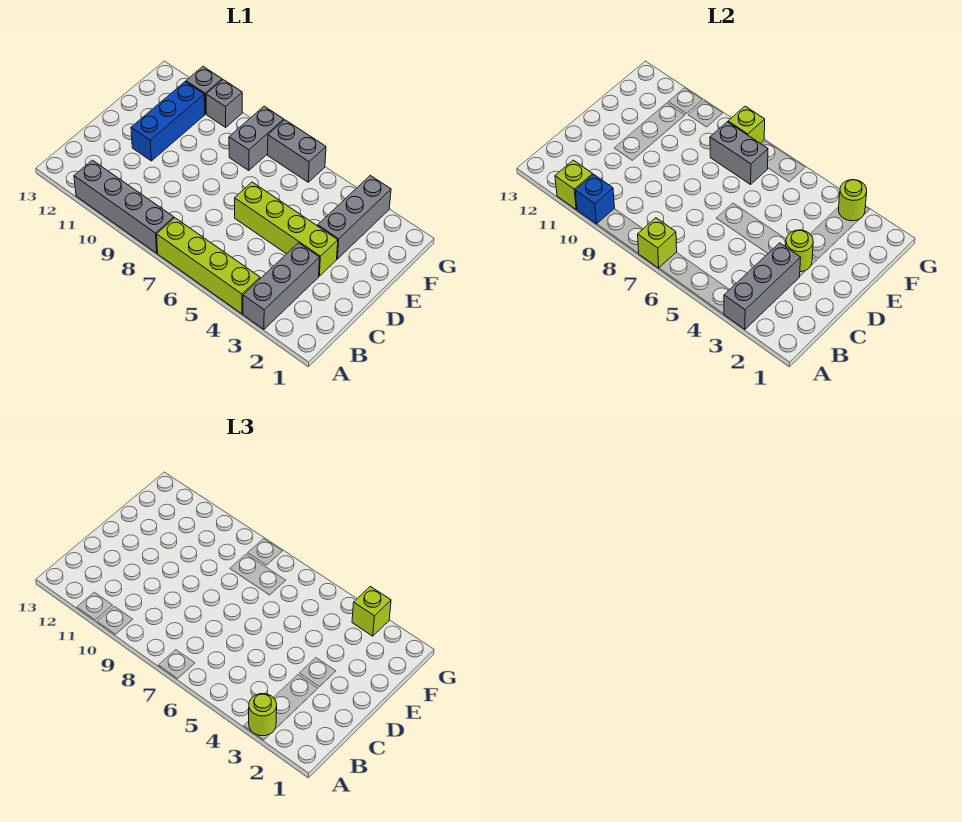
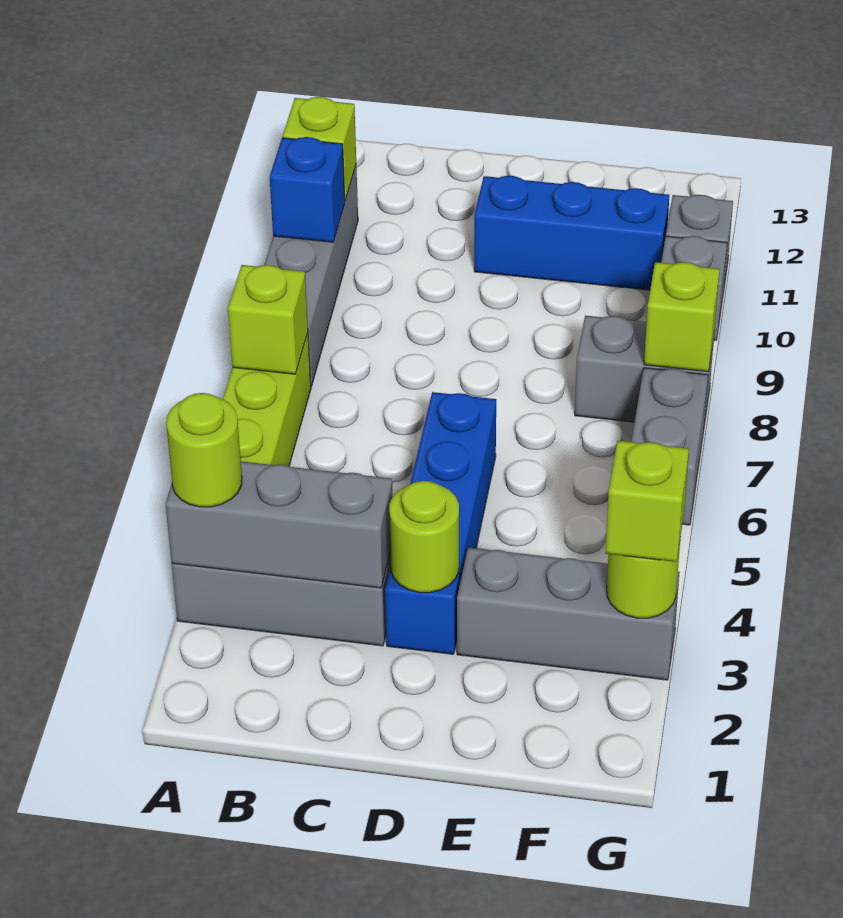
lime brick D3:D6 level 1 -> blue brick D3:D6 level 1
grey brick F7:F8 level 2 -> none

